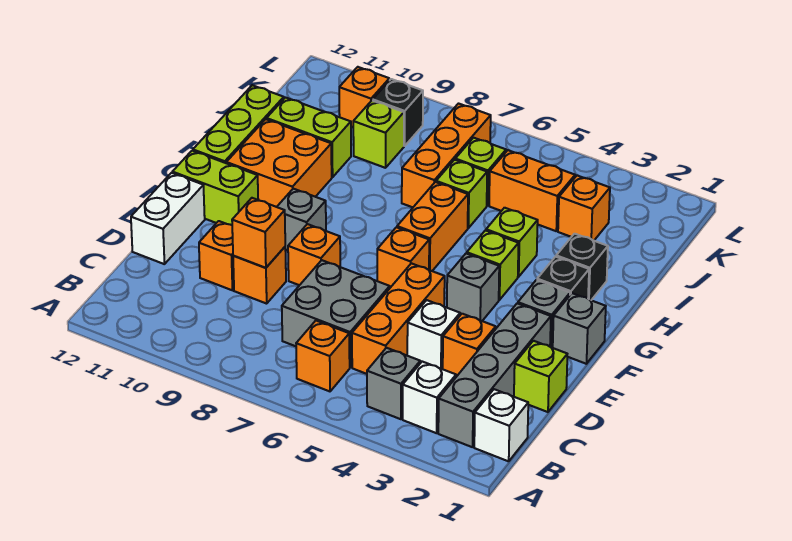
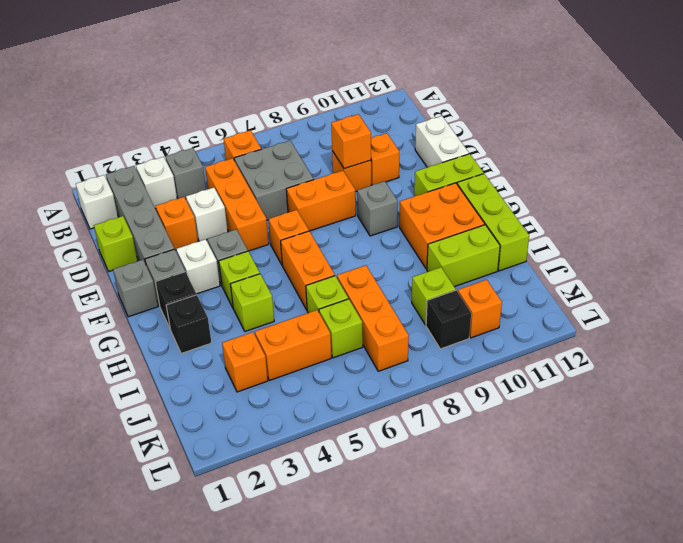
orange brick E8 level 1 -> orange brick E7:E8 level 1
none -> white brick F3 level 1

